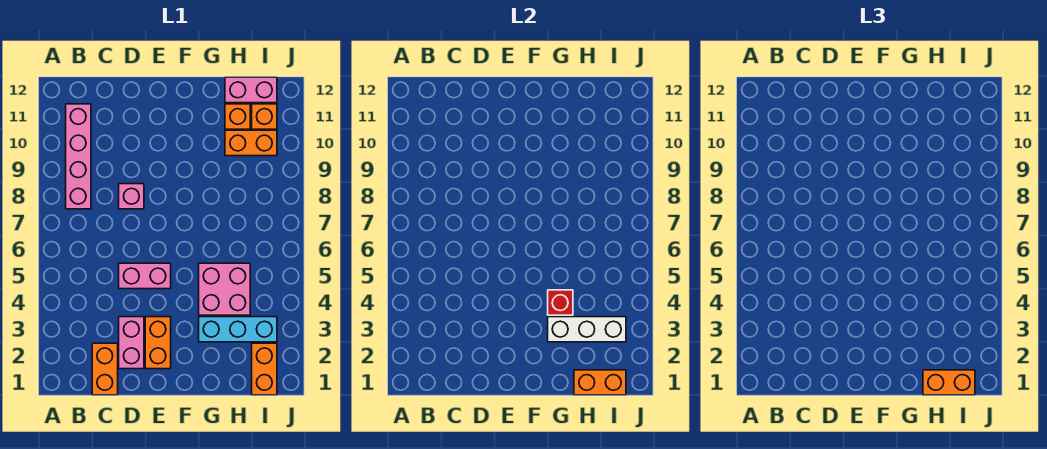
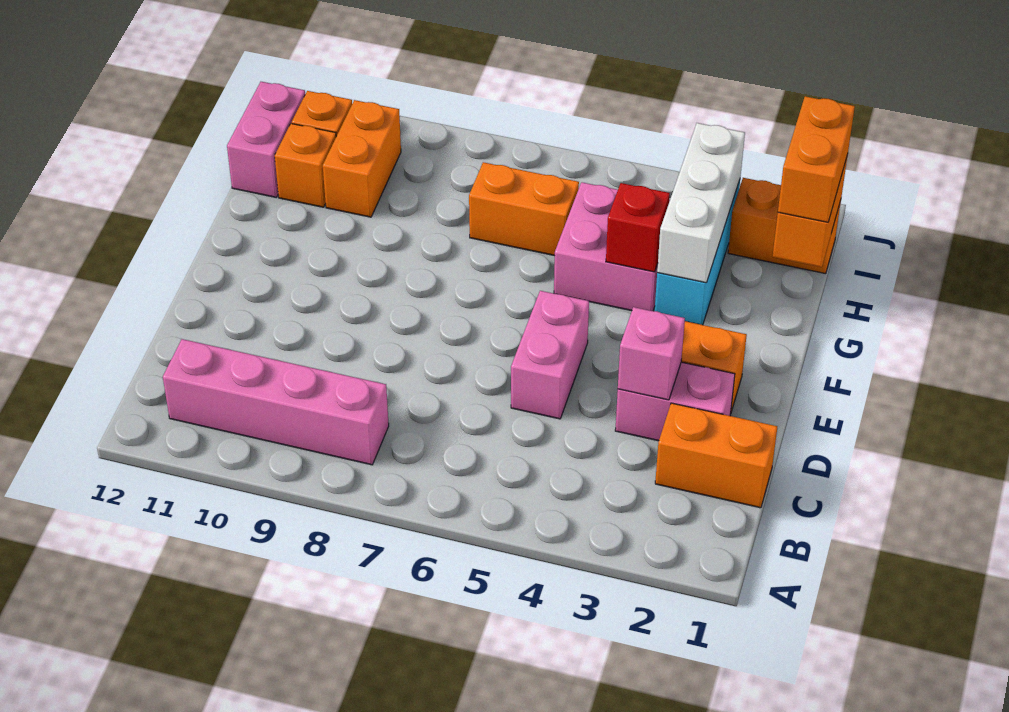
pink brick D8 level 1 -> pink brick D3 level 2
none -> orange brick H6:H7 level 1

